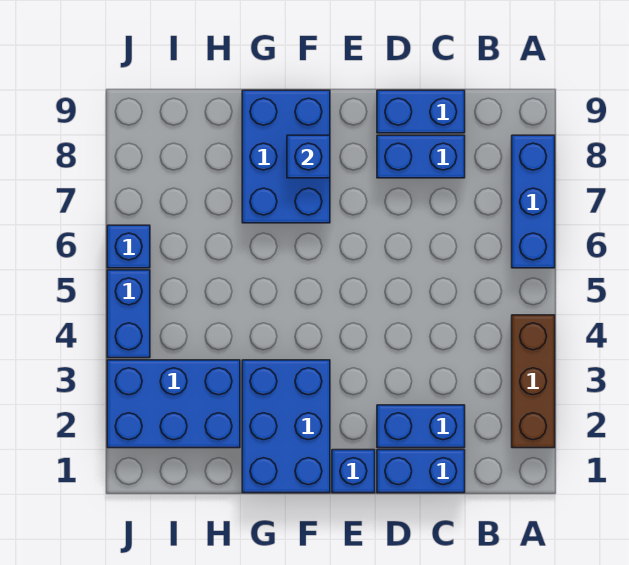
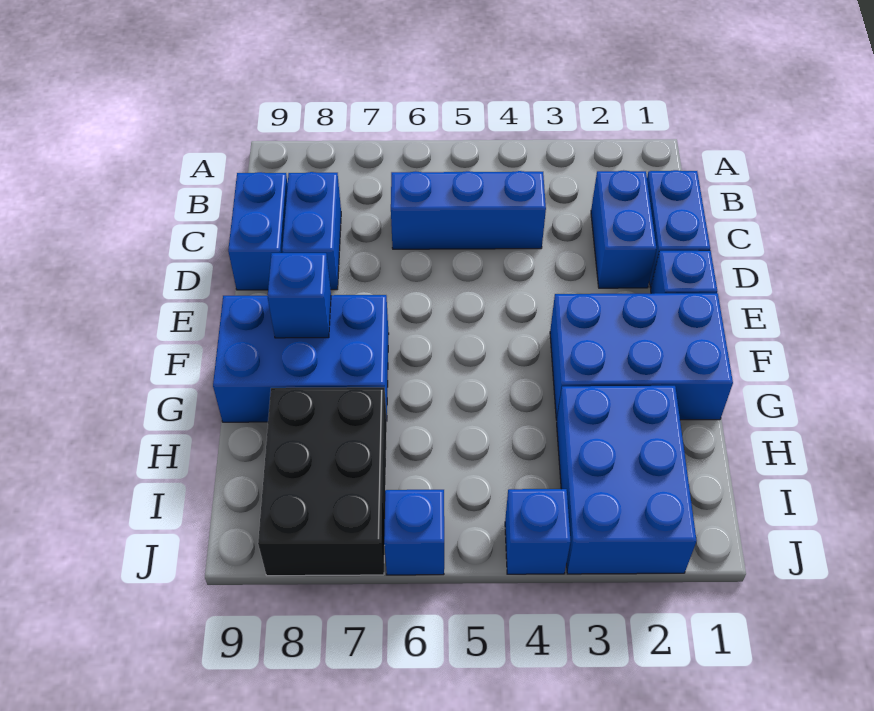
brown brick A2:A4 level 1 -> none
blue brick A6:A8 level 1 -> blue brick C4:C6 level 1
none -> black brick H7:J8 level 1
blue brick J4:J5 level 1 -> blue brick J4 level 1

